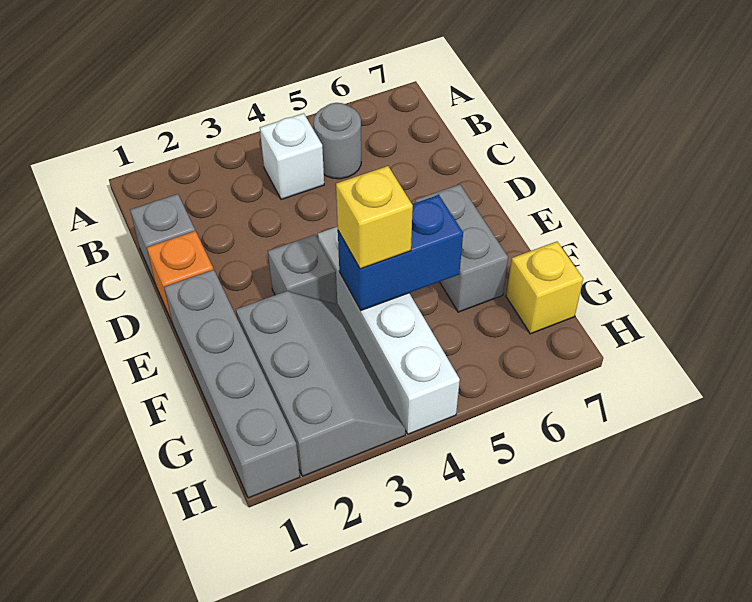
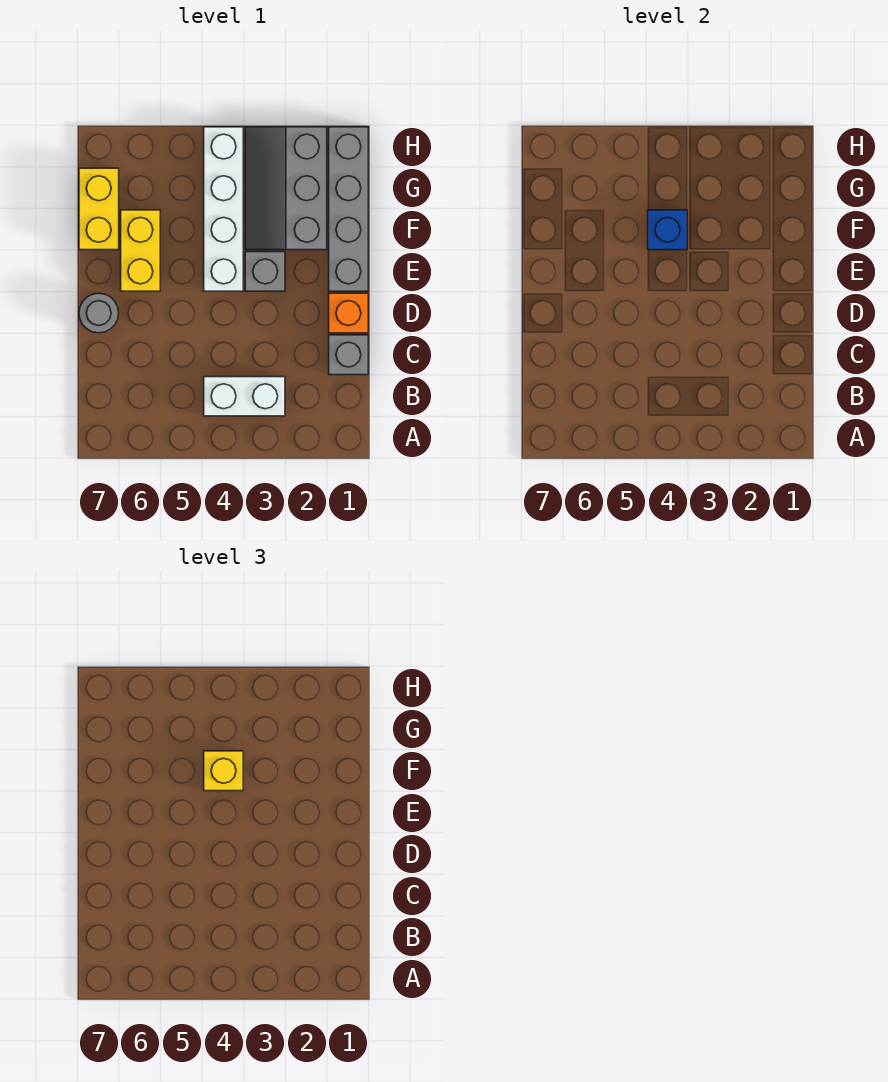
white brick B4 level 1 -> white brick B3:B4 level 1
grey round brick B5 level 1 -> grey round brick D7 level 1
grey brick E6:F6 level 1 -> yellow brick E6:F6 level 1
blue brick F4:F5 level 2 -> blue brick F4 level 2
yellow brick G7 level 1 -> yellow brick F7:G7 level 1

